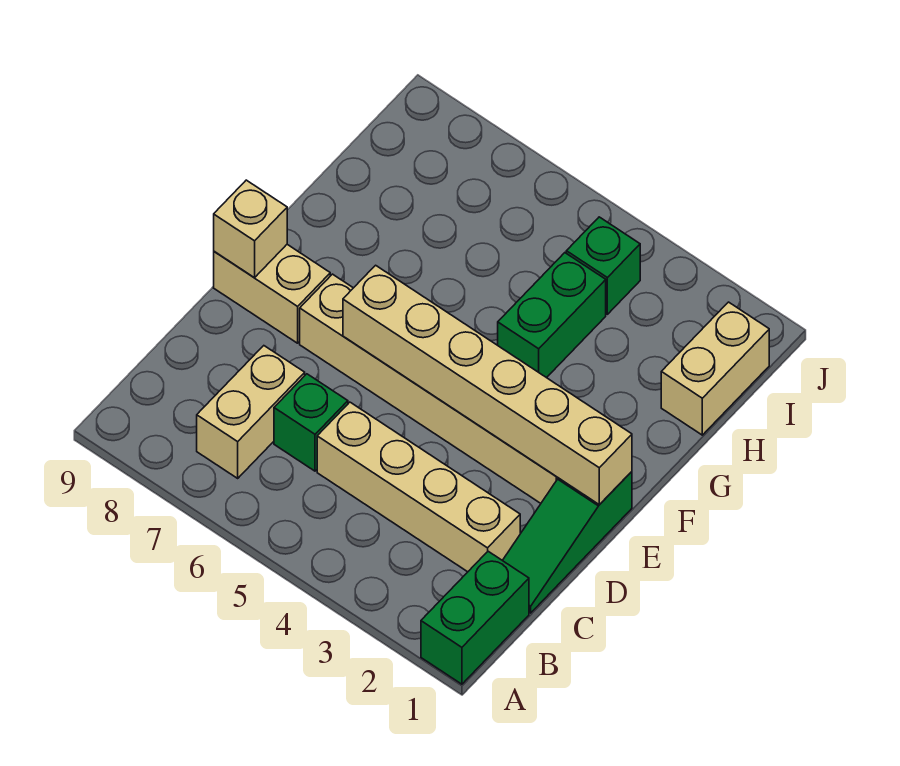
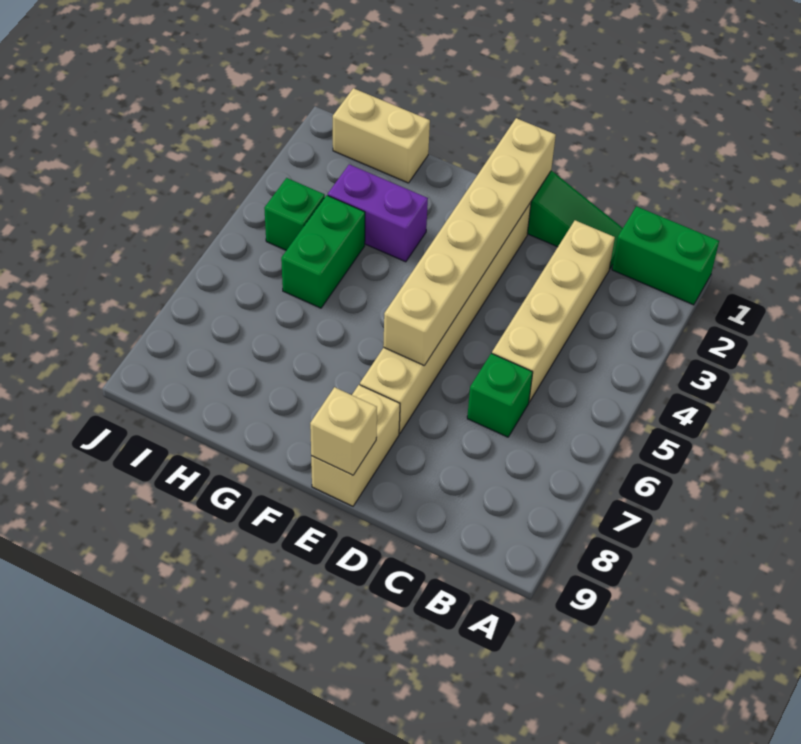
tan brick B7:C7 level 1 -> none
none -> purple brick G3:H3 level 1
green brick G4:H4 level 1 -> green brick H4:H5 level 1

